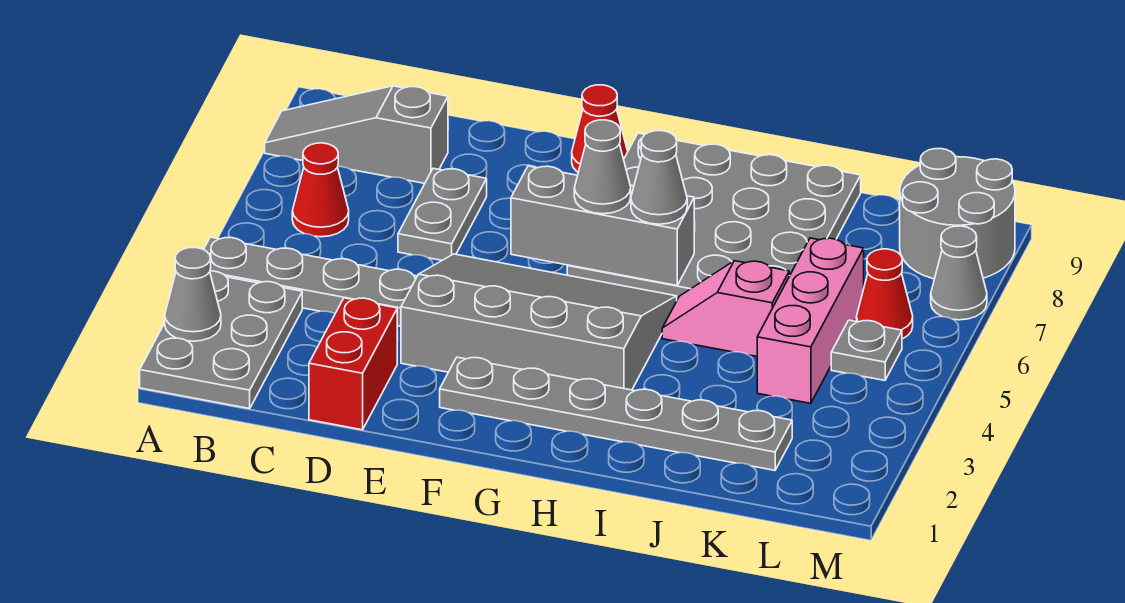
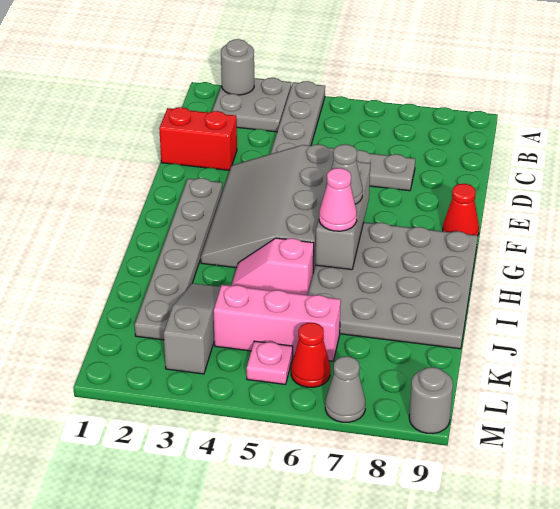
grey plate A1:B3 level 1 -> grey plate A2:B3 level 1
grey cone A2 level 2 -> grey round brick A2 level 2
grey slope A8:C8 level 1 top C -> grey slope J3:L3 level 1 top L
red cone B6 level 1 -> none
grey slope E3:H5 level 1 top 3 -> grey slope E3:H5 level 1 top 5
grey cone H6 level 3 -> pink cone H6 level 3
pink slope I5:J5 level 1 top J -> pink slope I4:I5 level 1 top 5
grey plate L5 level 1 -> pink plate L5 level 1
grey round brick L8:M9 level 1 -> grey round brick M9 level 1

